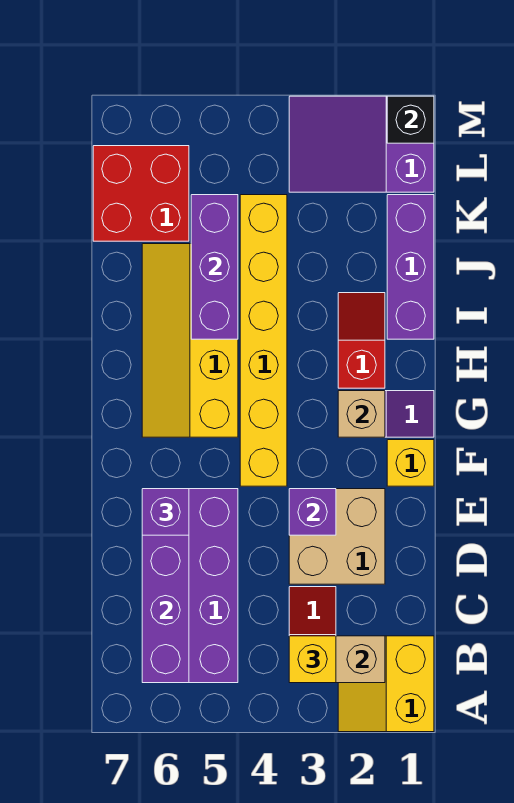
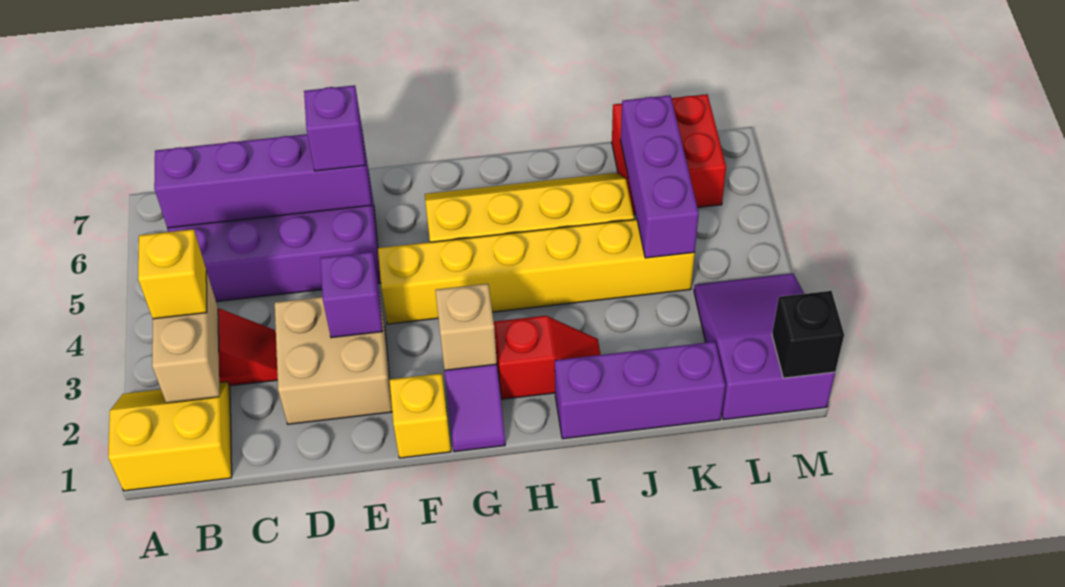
purple brick I5:K5 level 2 -> purple brick K4:K6 level 2

